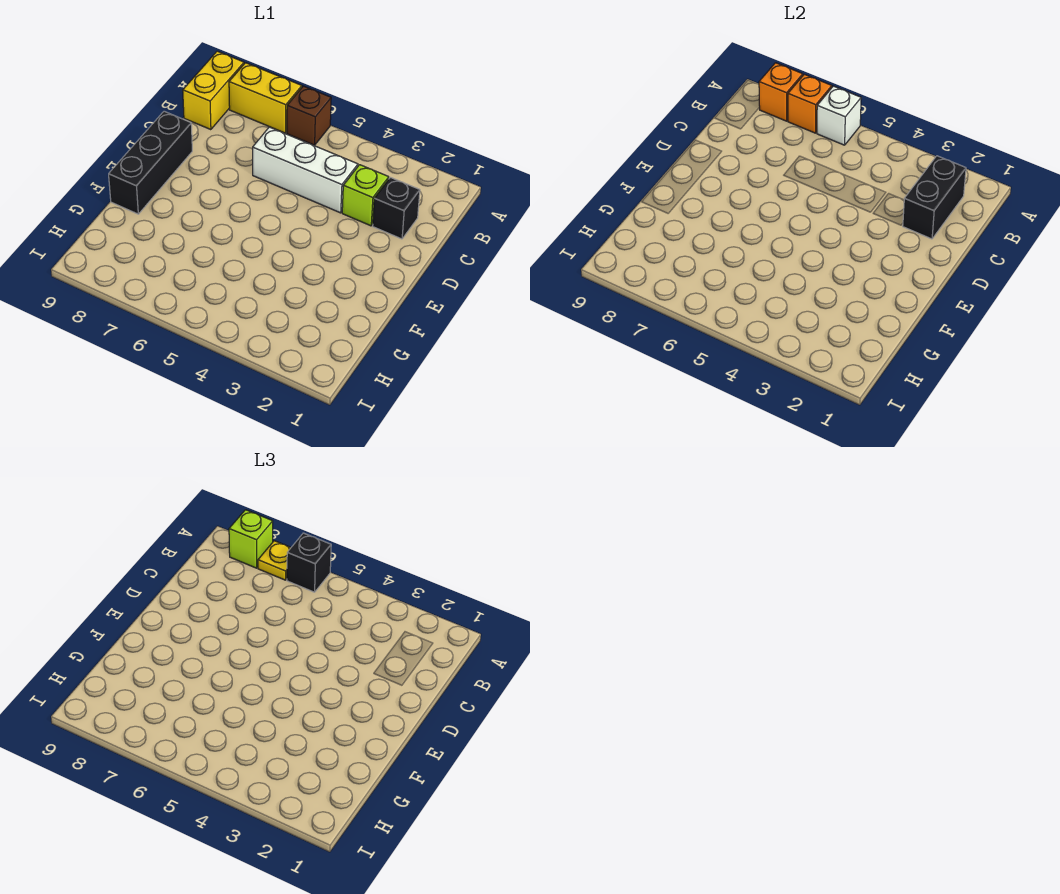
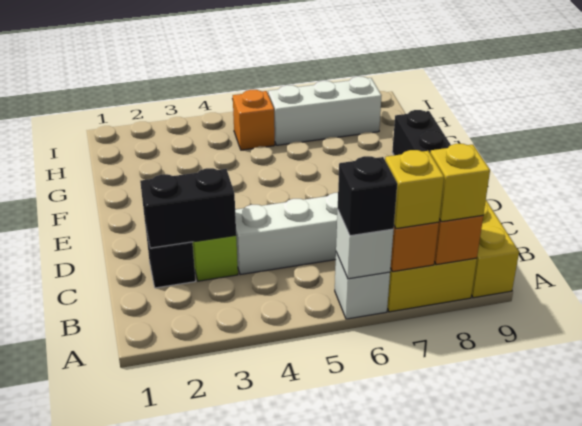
brown brick A6 level 1 -> white brick A6 level 1
yellow plate A7 level 3 -> yellow brick A7 level 3
lime brick A8 level 3 -> yellow brick A8 level 3
black brick B2:C2 level 2 -> black brick C2:C3 level 2
none -> orange brick H5 level 1
none -> white brick H6:H8 level 1

